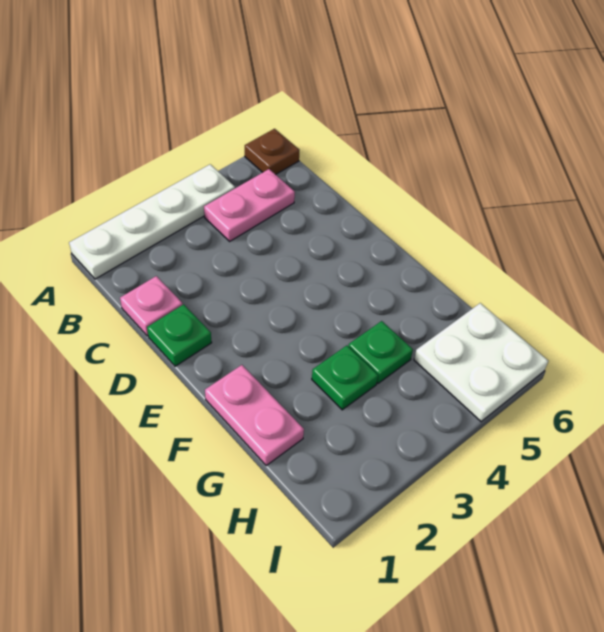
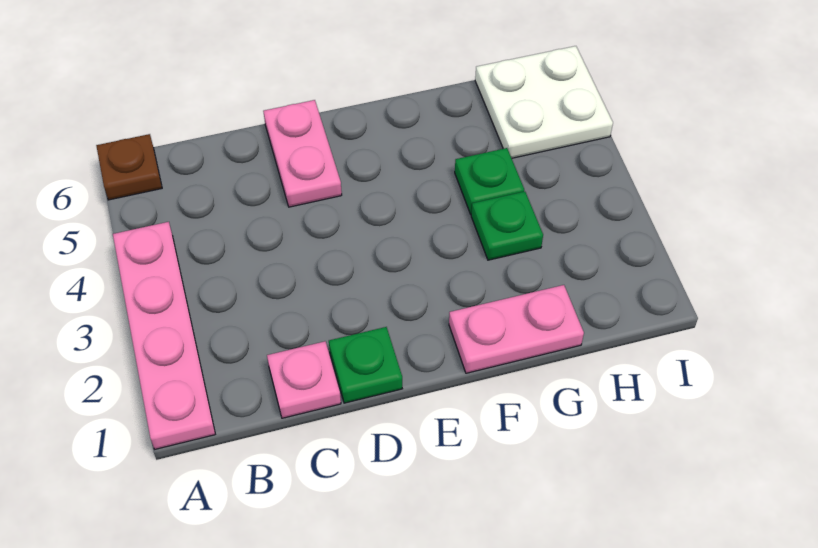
white plate A1:A4 level 1 -> pink plate A1:A4 level 1
pink plate B4:B5 level 1 -> pink plate D5:D6 level 1

